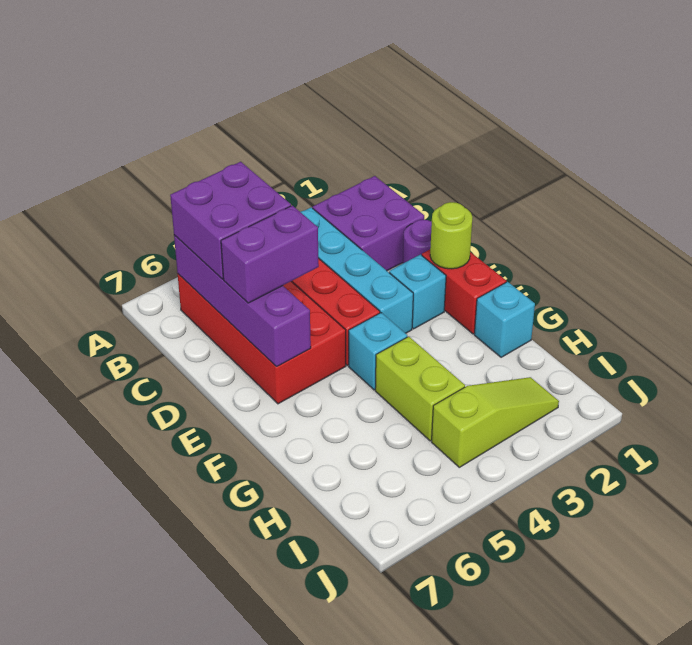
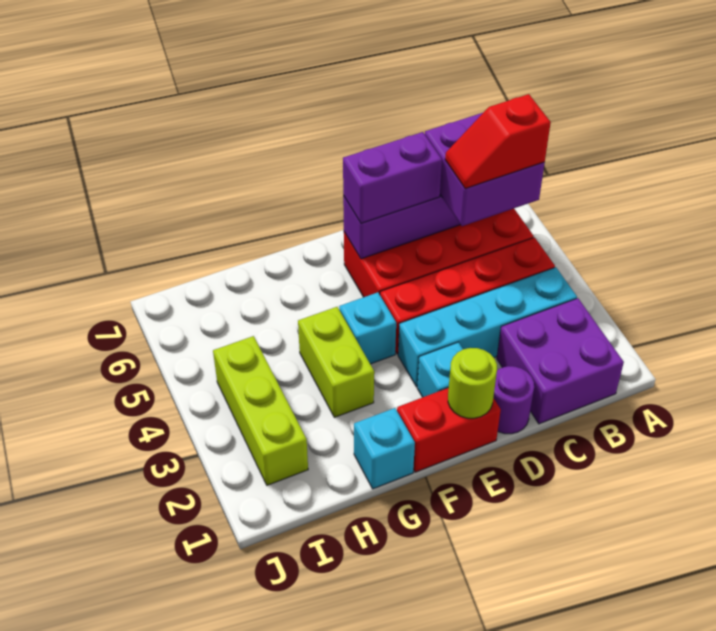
none -> red slope B5:C5 level 4 top B
purple brick D5:D6 level 3 -> purple brick D6:E6 level 3
lime brick G4:H4 level 1 -> lime brick G3:G4 level 1
lime slope I2:I4 level 1 top 4 -> lime brick I2:I4 level 1

